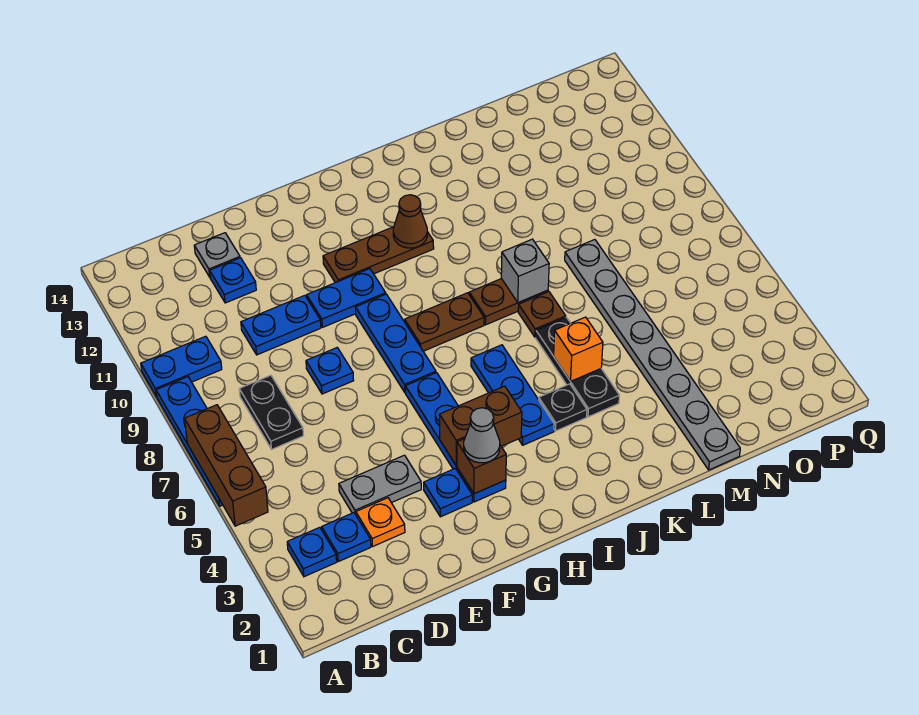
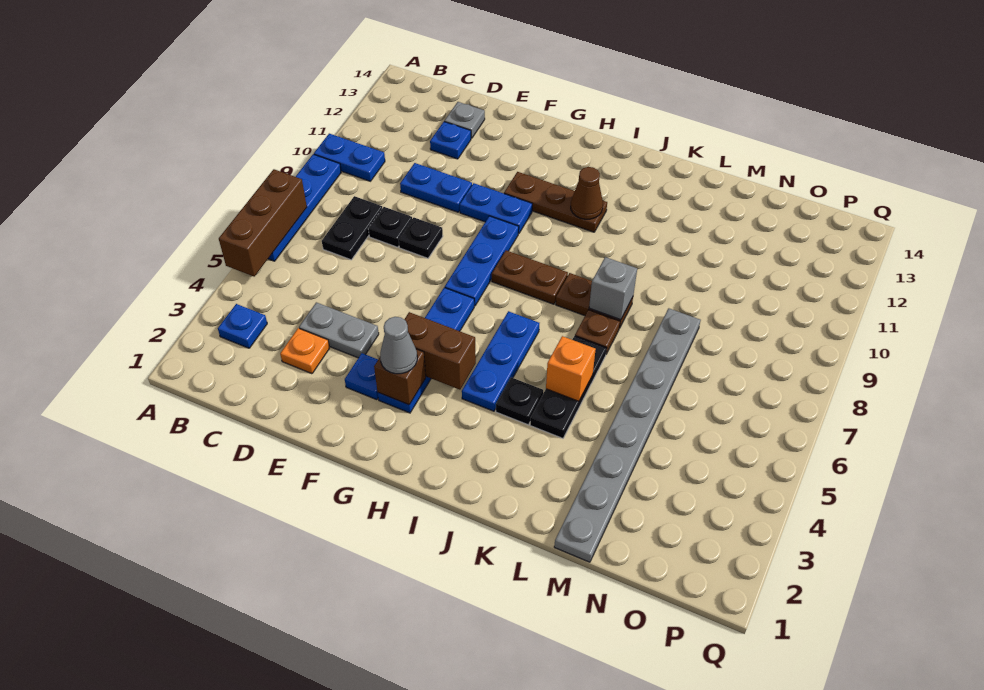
blue plate C3 level 1 -> none
none -> black plate D8 level 1
blue plate E8 level 1 -> black plate E8 level 1

